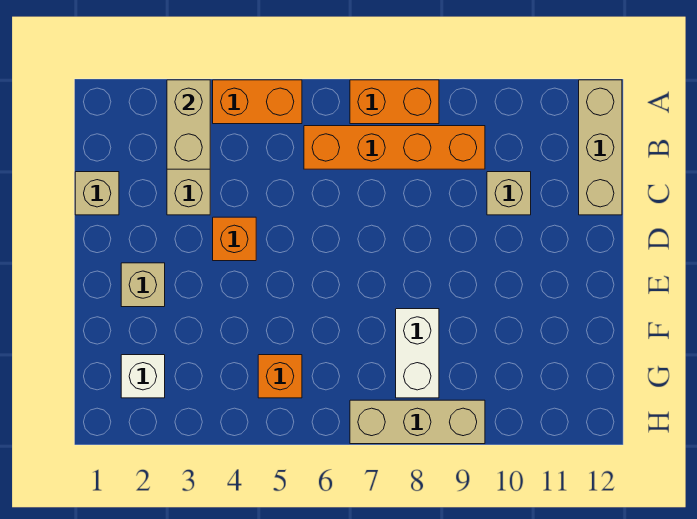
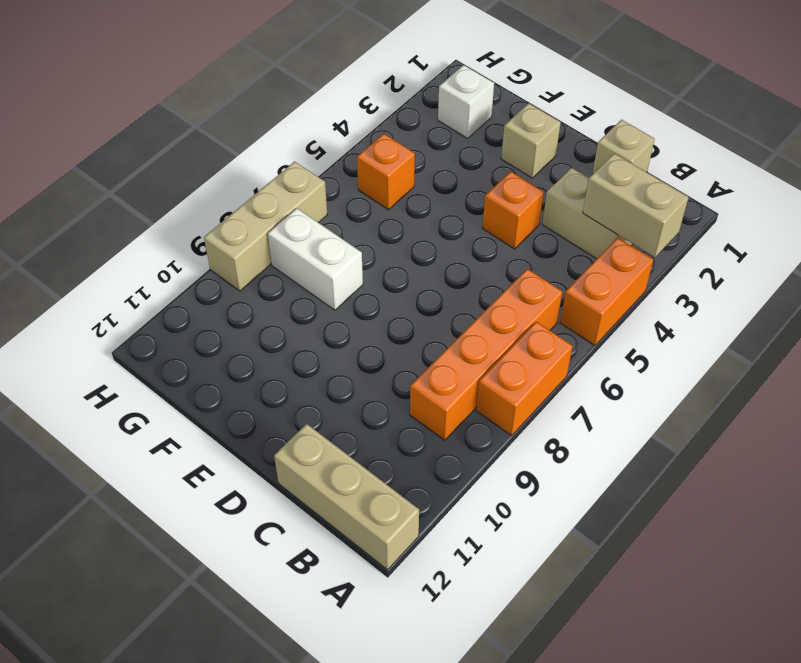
tan brick C10 level 1 -> none

